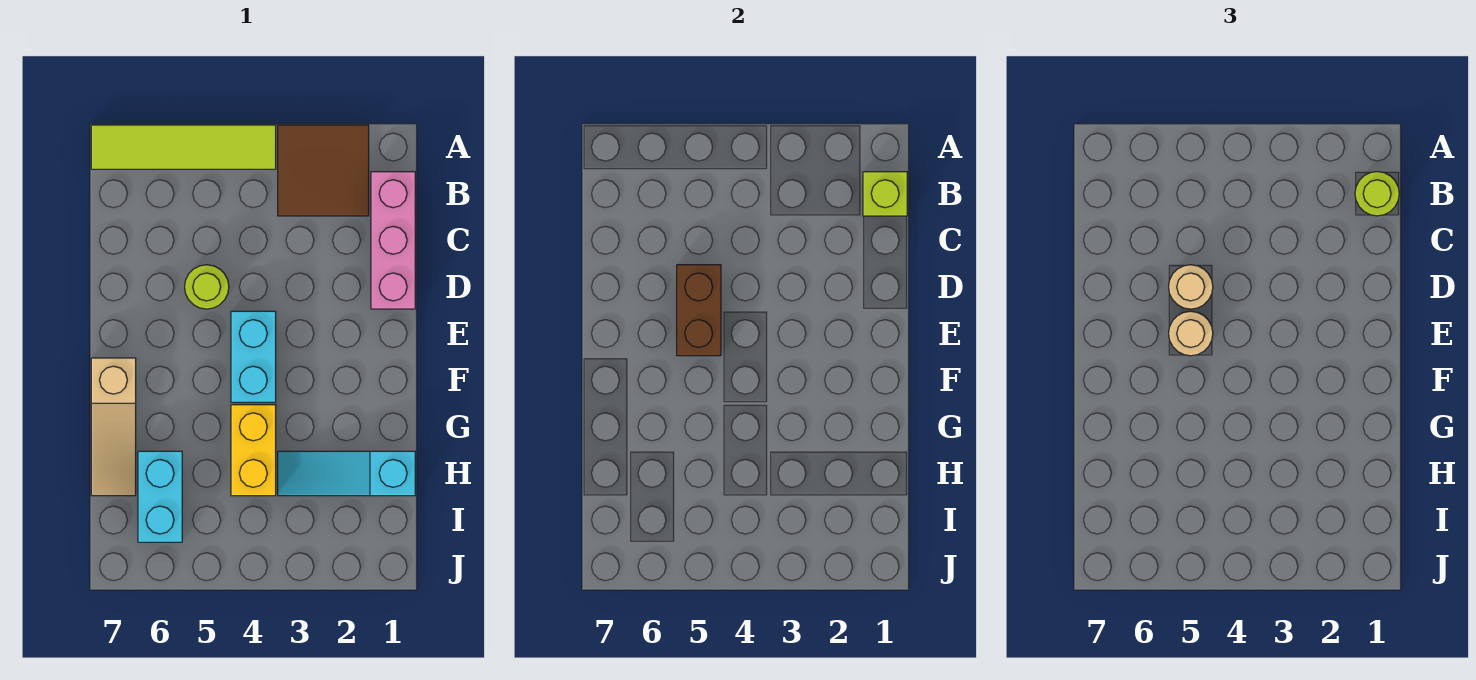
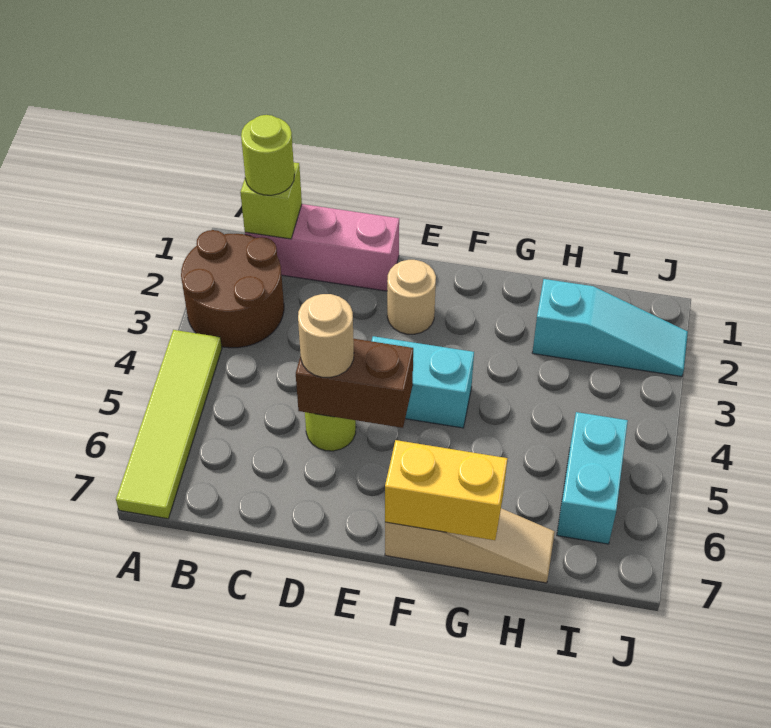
brown tile A2:B3 level 1 -> brown round brick A2:B3 level 1
tan round brick E5 level 3 -> tan round brick E2 level 1
yellow brick G4:H4 level 1 -> yellow brick F7:G7 level 2
cyan slope H1:H3 level 1 top 1 -> cyan slope H2:J2 level 1 top H
cyan brick H6:I6 level 1 -> cyan brick I5:I6 level 1

